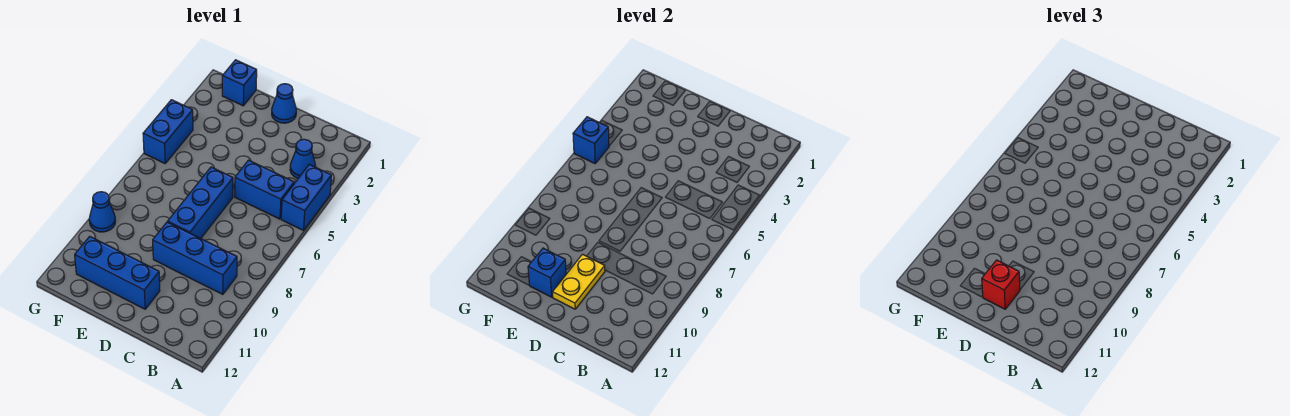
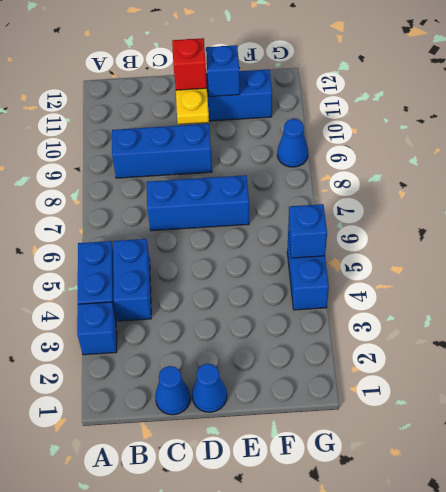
blue cone B3 level 1 -> blue cone C1 level 1
blue brick B5:C5 level 1 -> blue brick B4:B5 level 1
blue brick D6:D8 level 1 -> blue brick C7:E7 level 1
blue brick F1 level 1 -> blue brick A3 level 1

